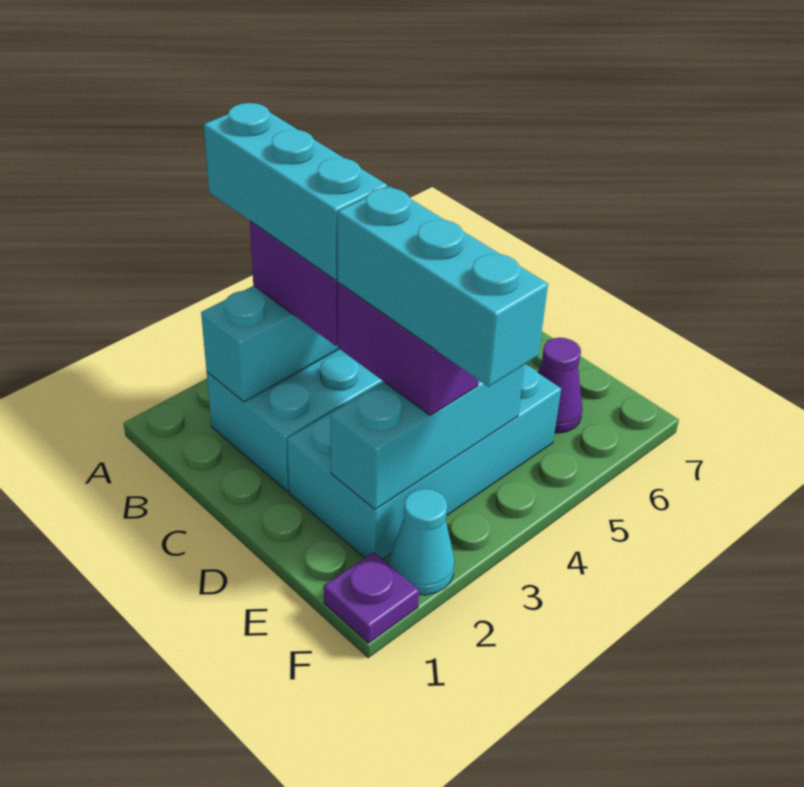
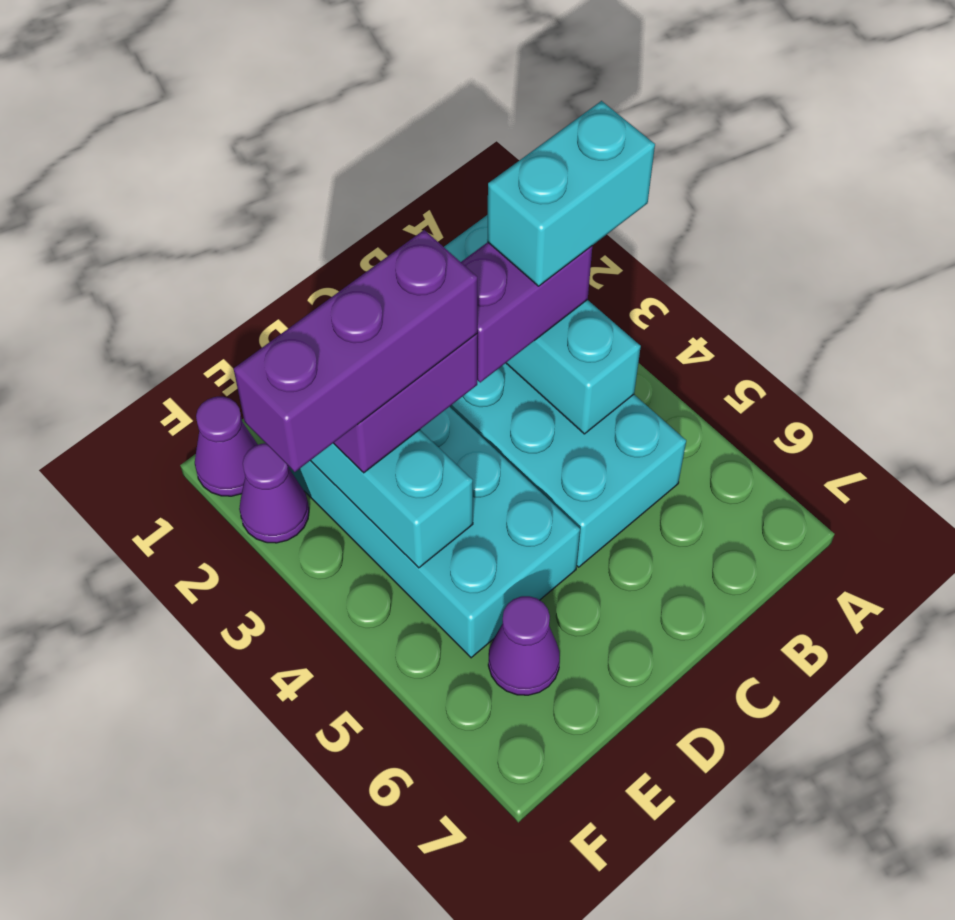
cyan brick A3:C3 level 4 -> cyan brick A3:B3 level 4
cyan brick D3:F3 level 4 -> purple brick D3:F3 level 4
purple plate F1 level 1 -> purple cone F1 level 1
cyan cone F2 level 1 -> purple cone F2 level 1

